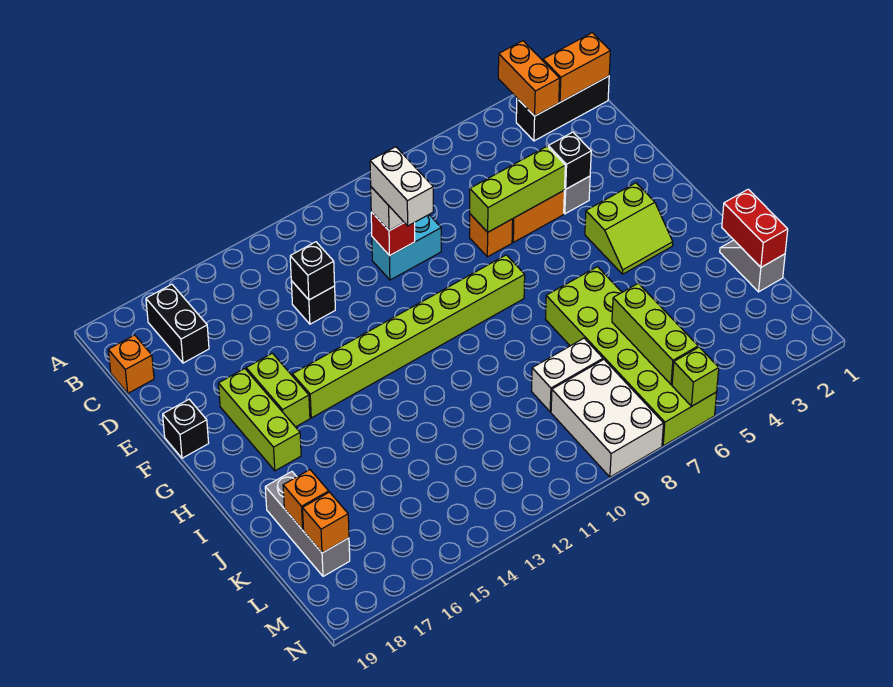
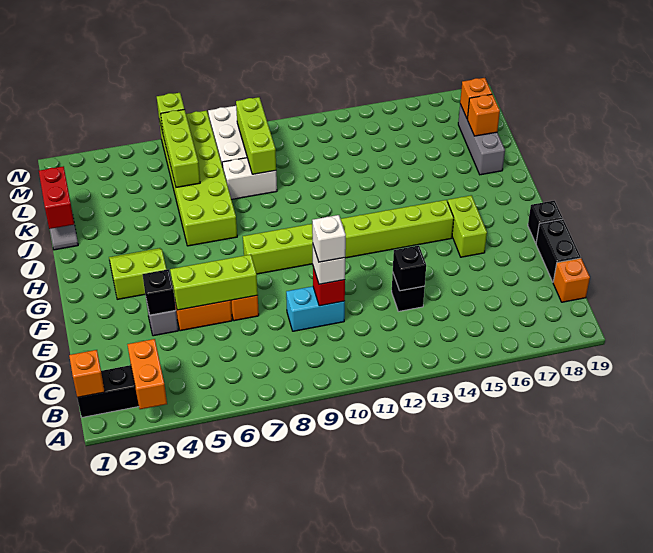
orange brick B1:B2 level 2 -> orange brick B1 level 2
black brick B17:C17 level 1 -> black brick D19:E19 level 1
white brick D10:E10 level 4 -> white brick D10 level 4
lime brick F17:H17 level 1 -> lime brick K9:M9 level 2

